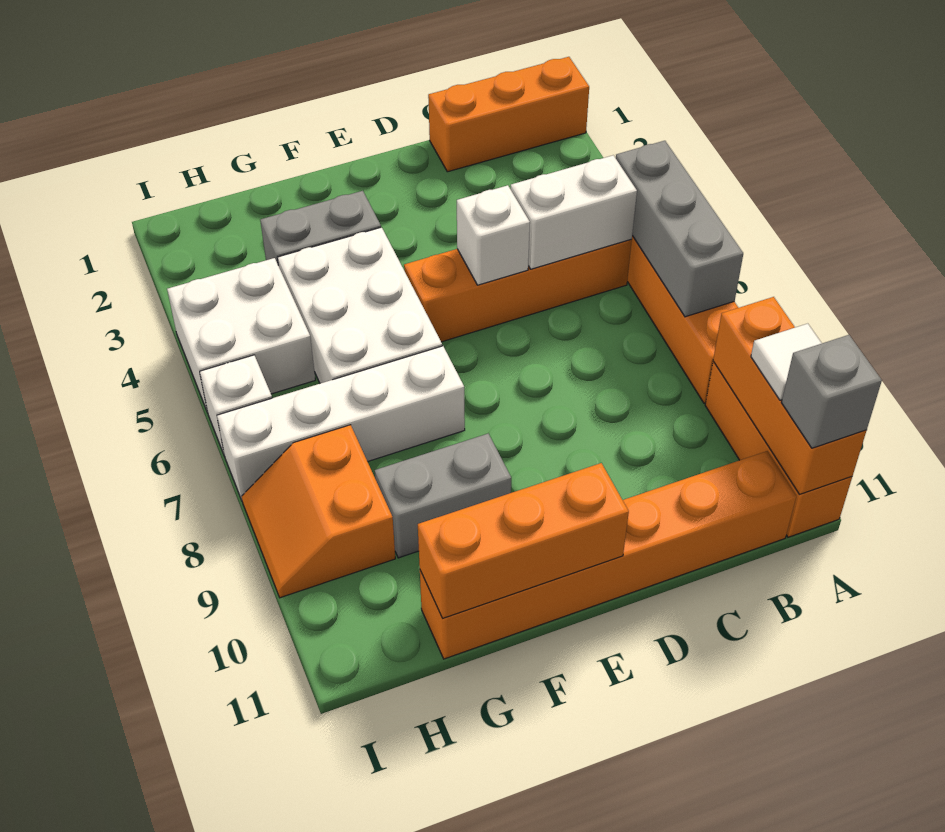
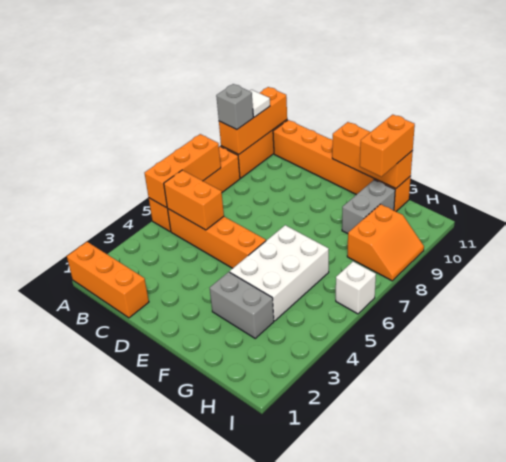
grey brick A5:A7 level 2 -> orange brick A5:A7 level 2
grey brick A11 level 3 -> grey brick A9 level 3
white brick B5:C5 level 2 -> orange brick B5:C5 level 2
white brick D5 level 2 -> none
white brick F7:I7 level 1 -> none
grey brick F9:G9 level 1 -> grey brick G9:G10 level 1
none -> orange brick G10:G11 level 3
white brick H4:I5 level 1 -> none

